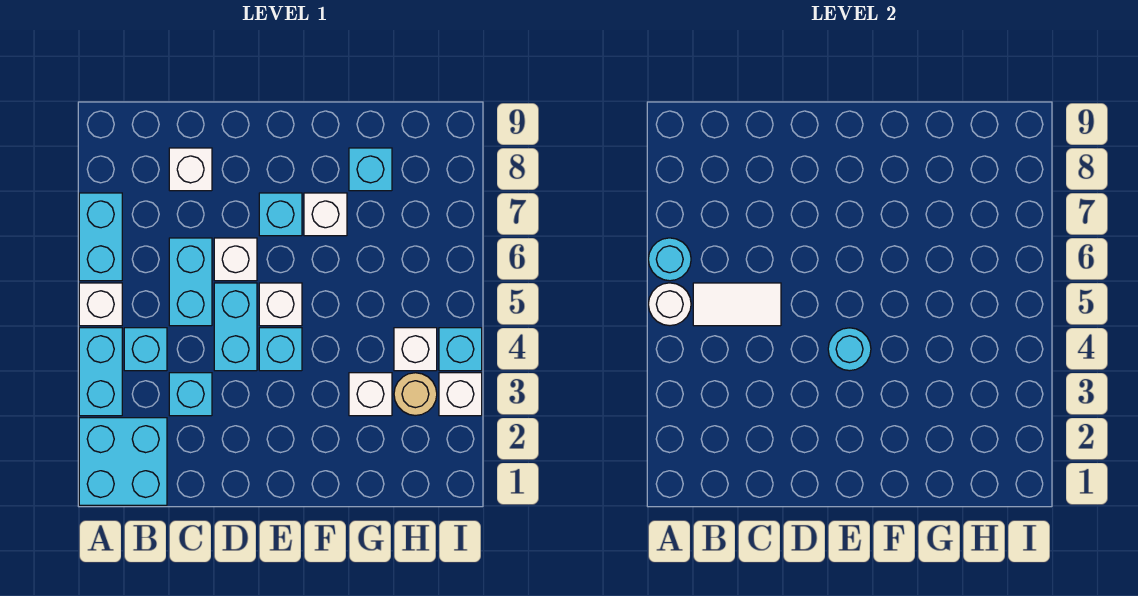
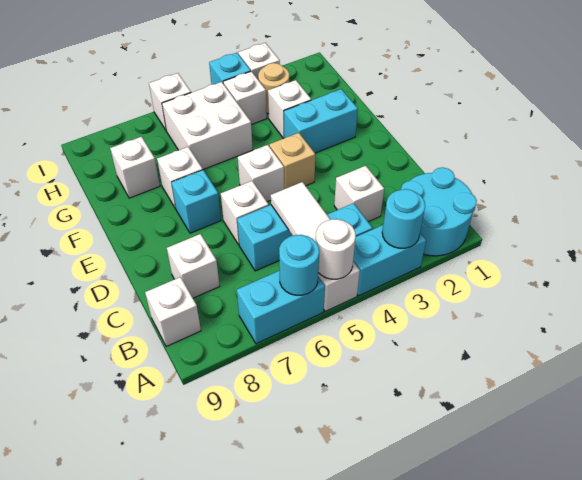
cyan brick A1:B2 level 1 -> cyan round brick A1:B2 level 1
none -> white brick B9 level 1
cyan brick C3 level 1 -> white brick C3 level 1
cyan brick D4:D5 level 1 -> cyan brick F2:F3 level 1
cyan brick E4 level 1 -> tan brick E4 level 1
cyan round brick E4 level 2 -> cyan round brick A3 level 2
none -> white brick G5:H6 level 1
cyan brick G8 level 1 -> white brick G8 level 1
none -> white brick I6 level 1

